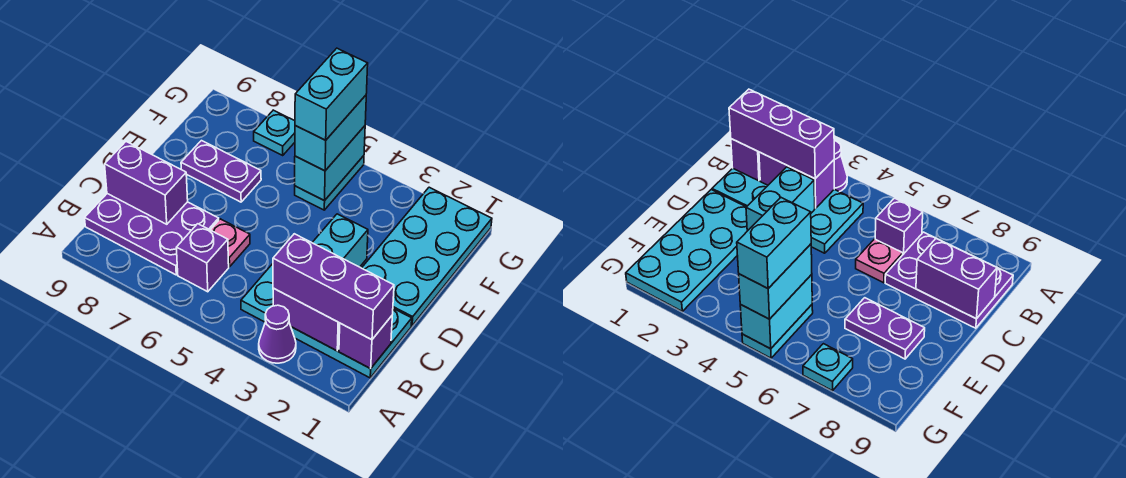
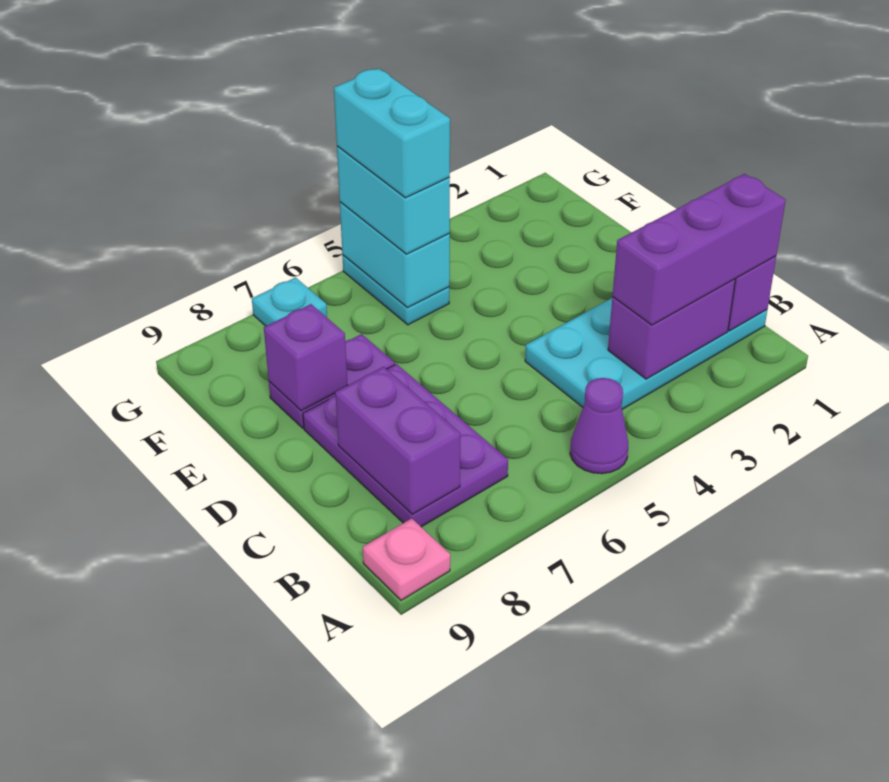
purple cone A3 level 1 -> purple cone A5 level 1
purple brick B6 level 1 -> purple brick E8 level 2
purple plate B7:C9 level 1 -> purple plate B7:D8 level 1
cyan brick C3:D3 level 2 -> none
pink plate C6 level 1 -> pink plate A9 level 1
purple brick C8:C9 level 2 -> purple brick B8:C8 level 2
cyan plate D1:G2 level 1 -> none

